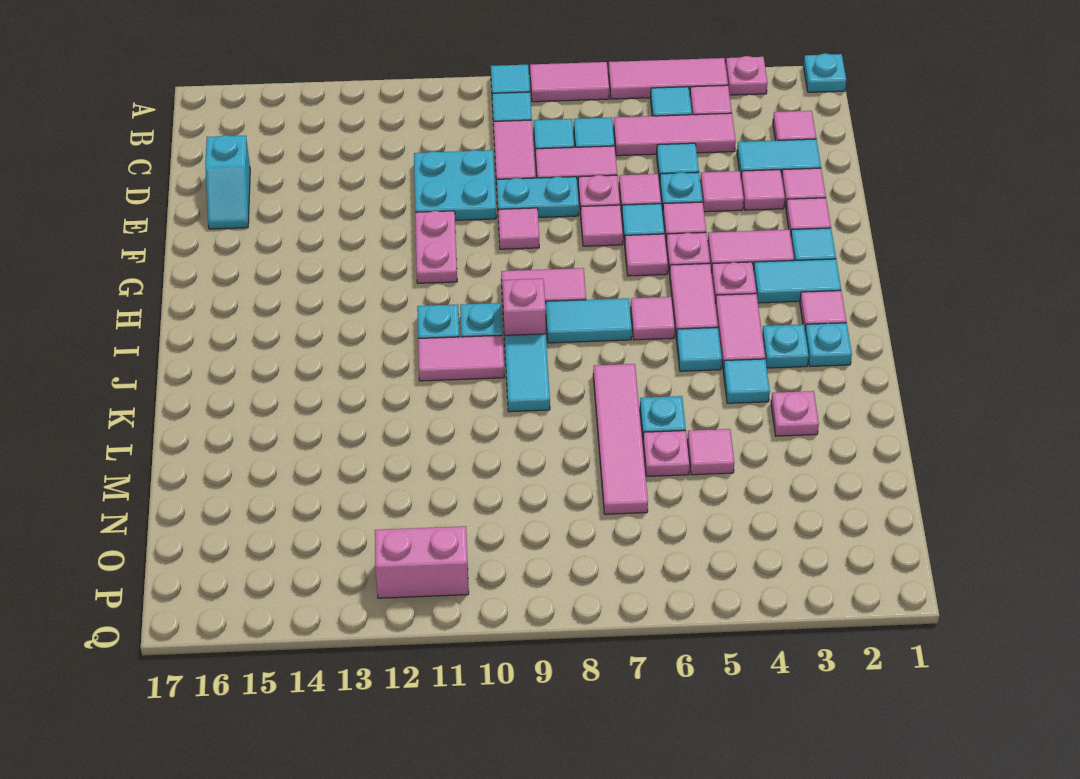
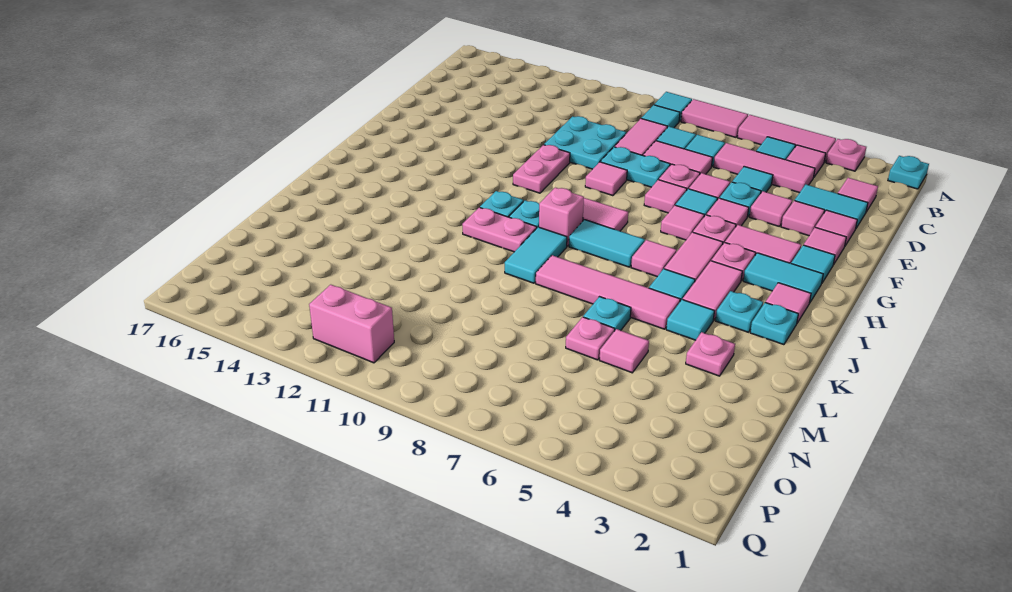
cyan slope D16:E16 level 1 top D -> none
pink tile J10:J11 level 1 -> pink plate J10:J11 level 1
pink tile K7:N7 level 1 -> pink tile K5:K8 level 1

